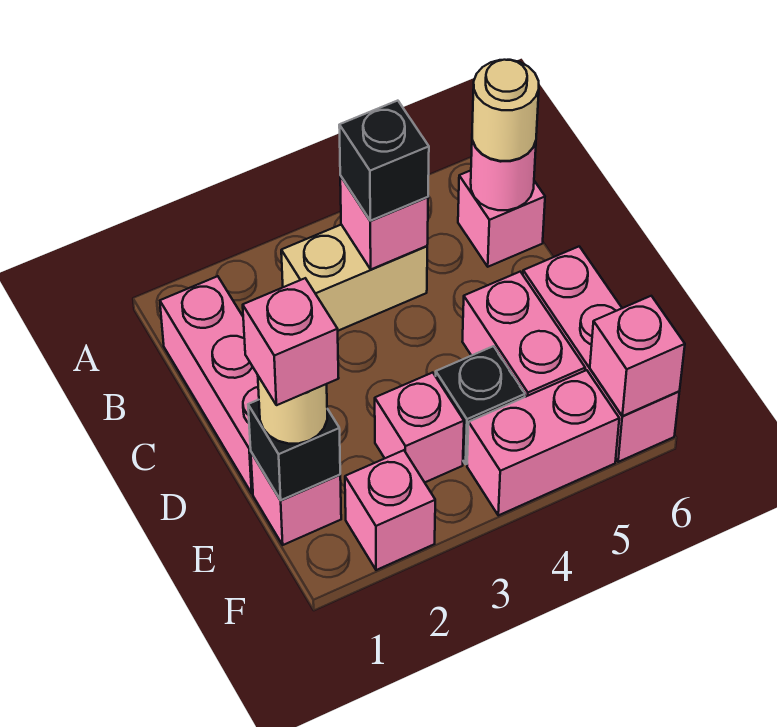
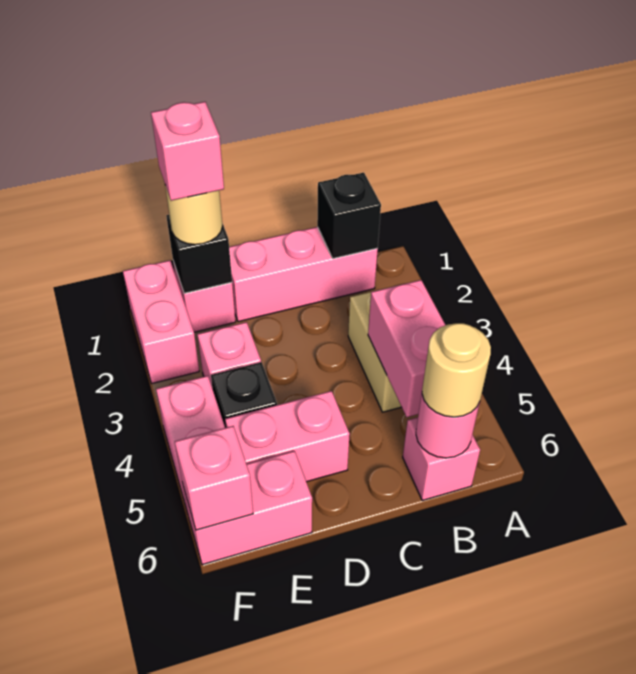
pink brick B4 level 2 -> pink brick B4:B5 level 2
black brick B4 level 3 -> black brick B1 level 2
pink brick D6:F6 level 1 -> pink brick E6:F6 level 1
pink brick F2 level 1 -> pink brick F1:F2 level 1

